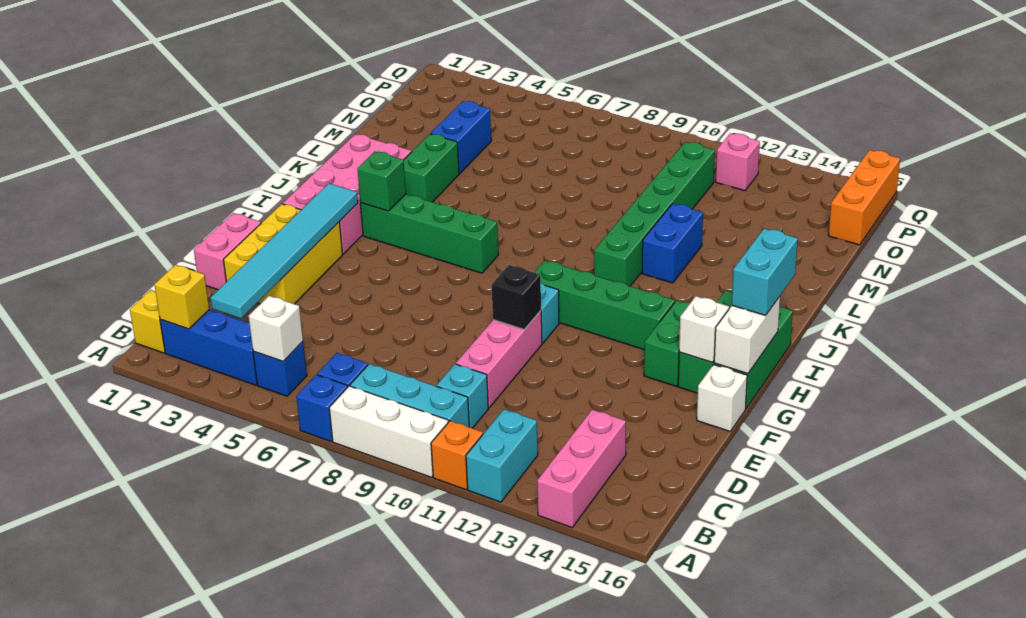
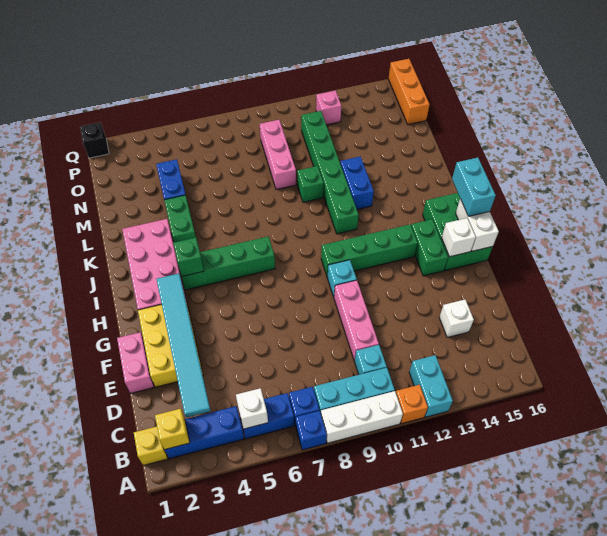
pink brick A14:C14 level 1 -> pink brick M9:O9 level 1
blue brick B5 level 1 -> blue brick B5:B6 level 1
black brick F10 level 2 -> black brick Q1 level 1
white brick F16 level 1 -> white brick D14 level 1
none -> green brick L10 level 1

